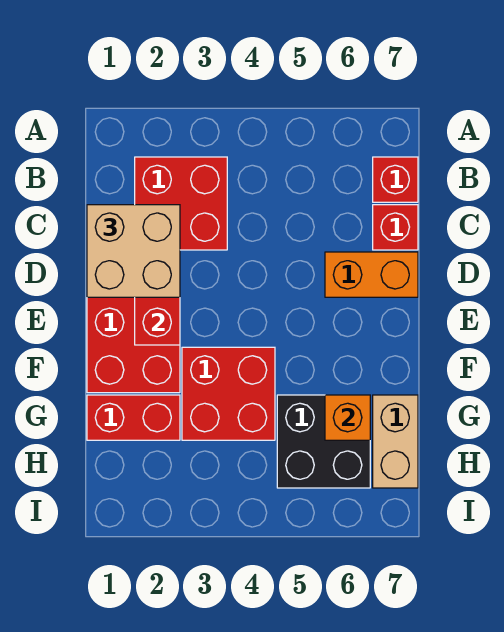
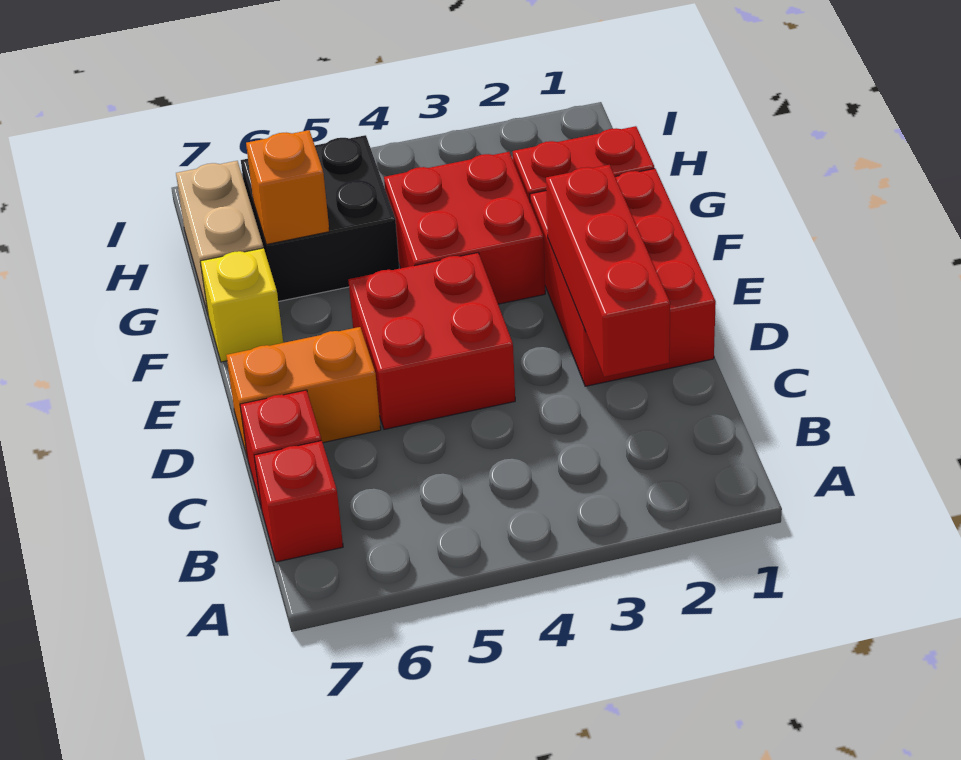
red brick B2:C3 level 1 -> red brick D4:E5 level 1
tan brick C1:D2 level 3 -> none
none -> yellow brick F7 level 1

